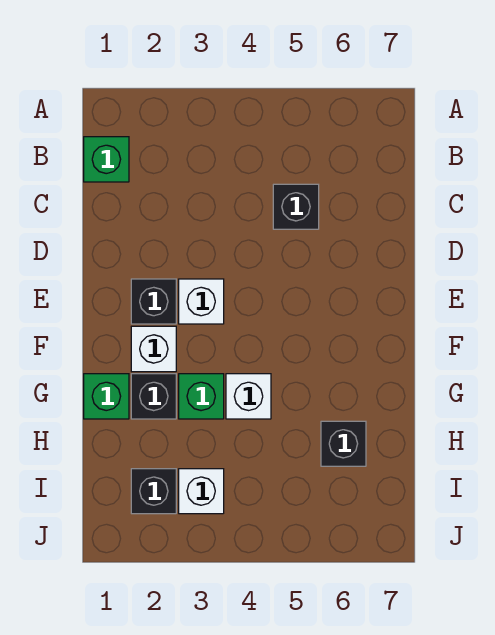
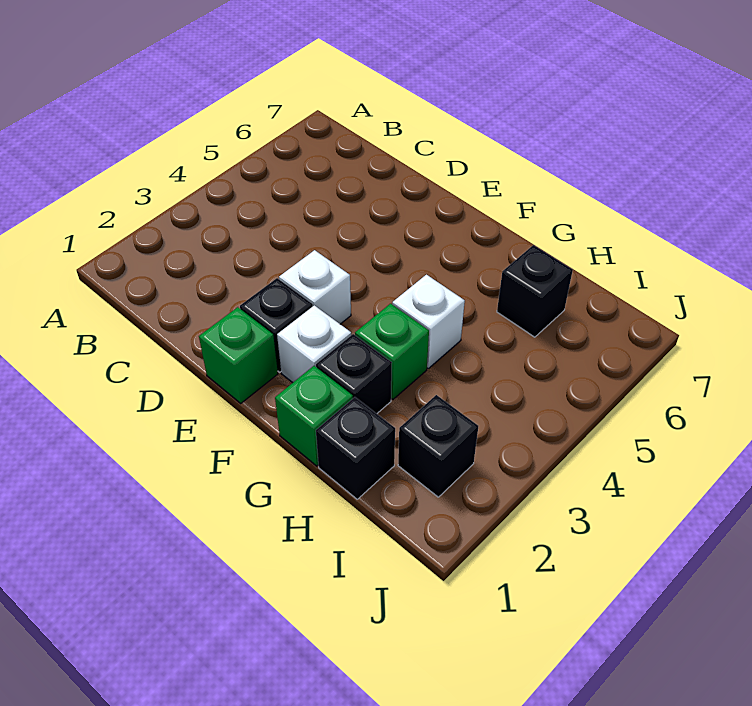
green brick B1 level 1 -> green brick E1 level 1
black brick C5 level 1 -> black brick H1 level 1
white brick I3 level 1 -> none

